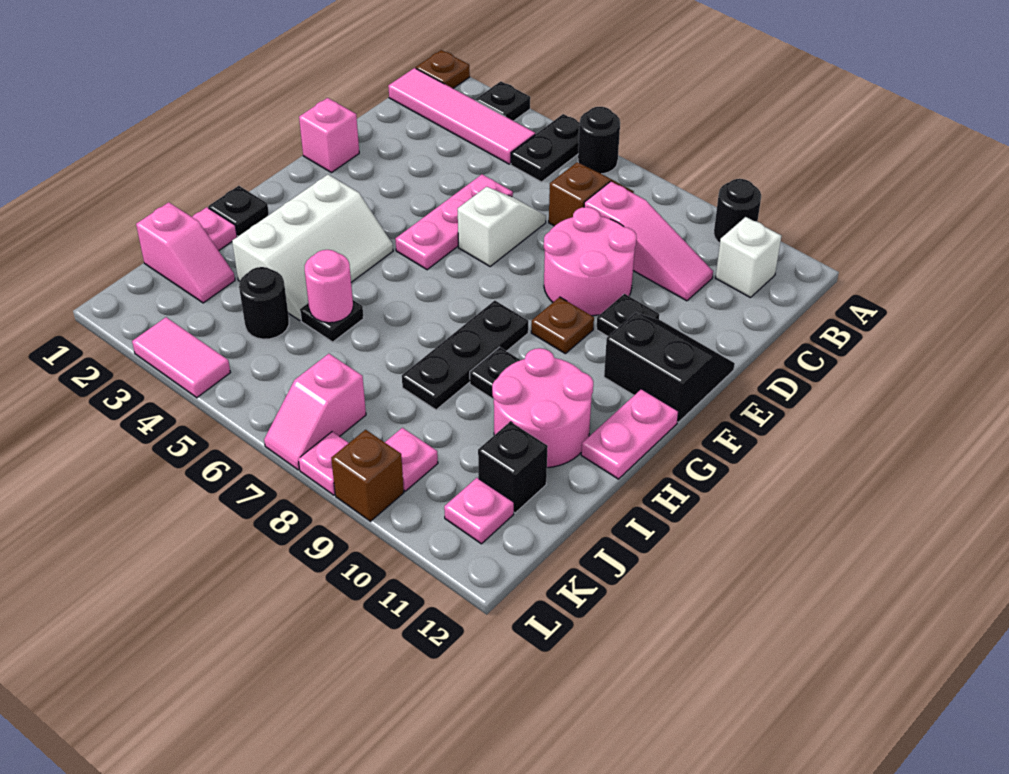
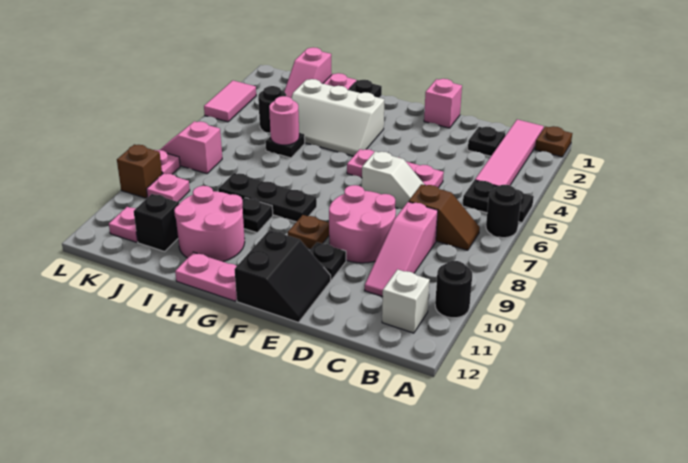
black plate A3 level 1 -> black plate C2 level 1

